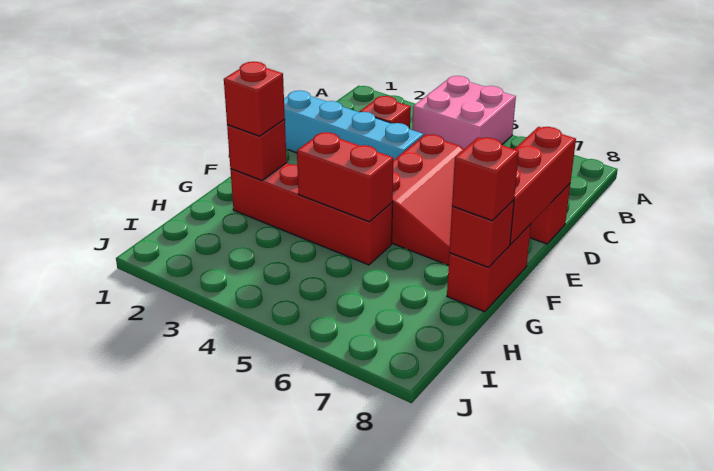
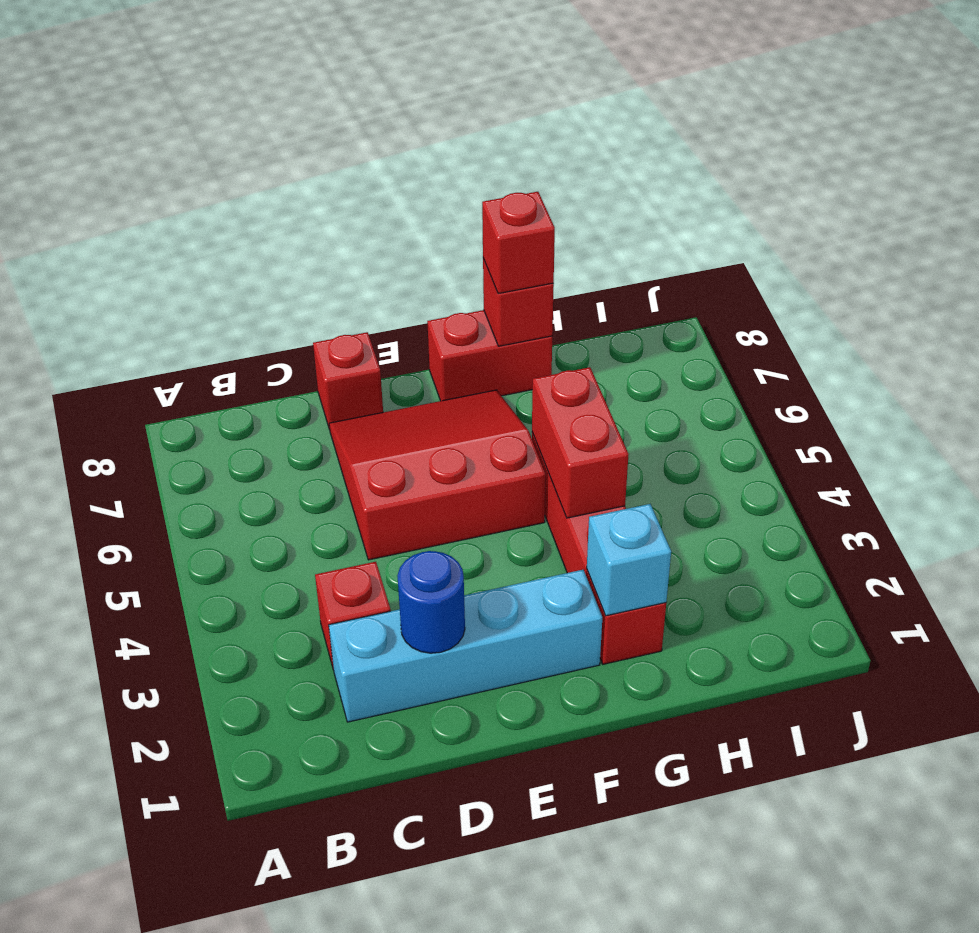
pink brick A4:B5 level 1 -> none
cyan brick D1:D4 level 1 -> cyan brick C2:F2 level 1
none -> blue round brick D2 level 2
red brick D8:F8 level 2 -> none
red brick G2 level 2 -> cyan brick G2 level 2
red brick G2 level 3 -> none

